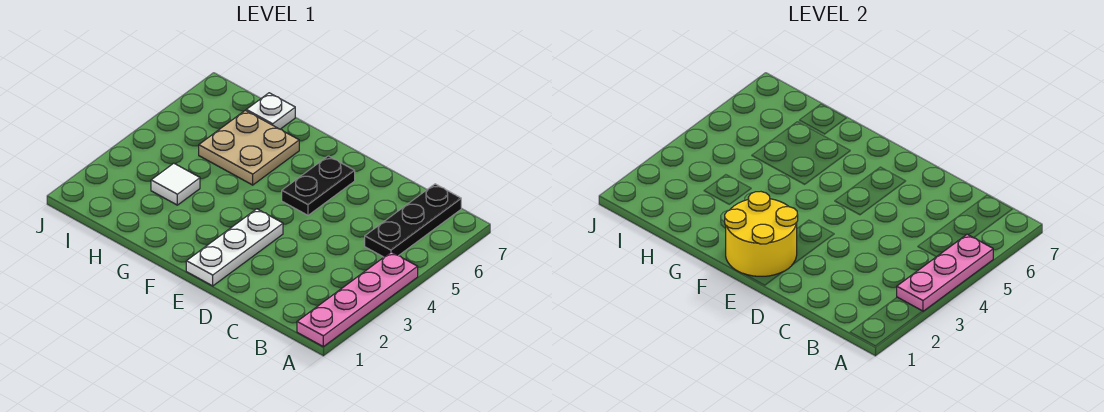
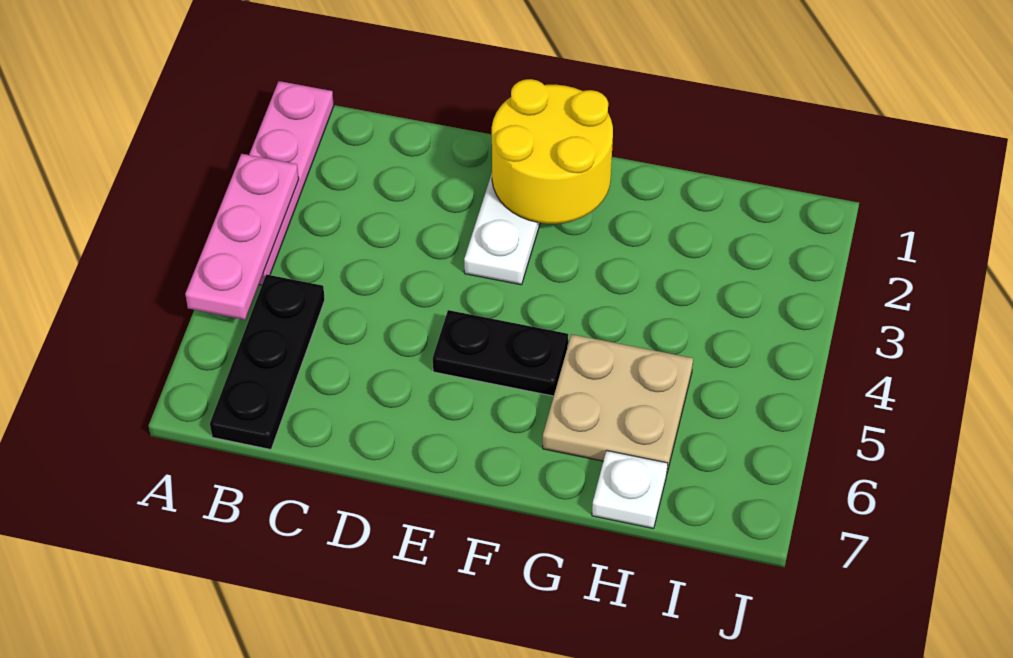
black plate E5:E6 level 1 -> black plate E5:F5 level 1
white tile H3 level 1 -> none

